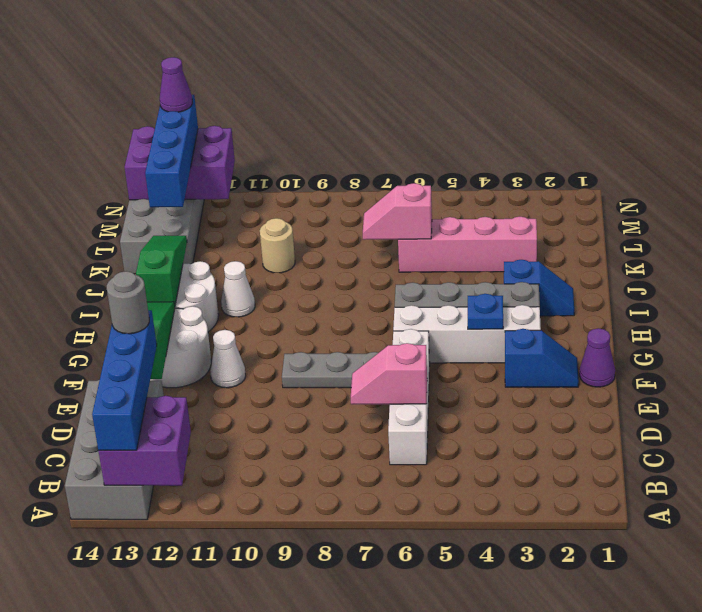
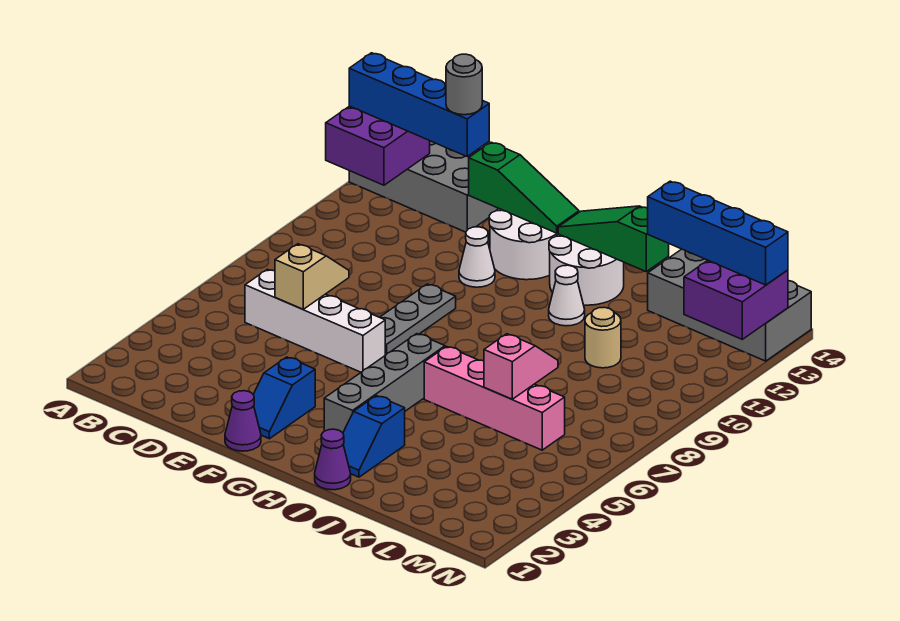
pink slope D6:D7 level 2 top 6 -> tan slope D6:D7 level 2 top 6
white brick G3:G6 level 1 -> none
blue plate G4 level 2 -> none
green slope H13:J13 level 2 top H -> green slope H13:J13 level 2 top J
pink brick K3:K6 level 1 -> pink brick I6:L6 level 1
purple brick M12:N14 level 2 -> purple brick M12:N13 level 2
purple cone N13 level 4 -> purple cone I1 level 1

